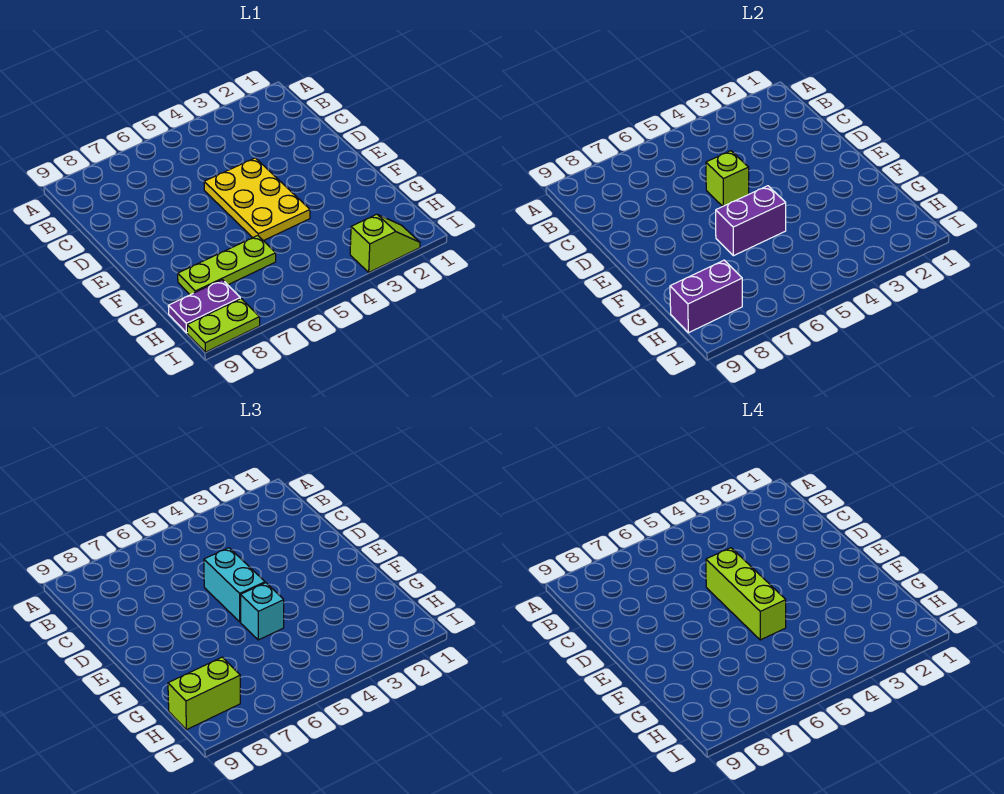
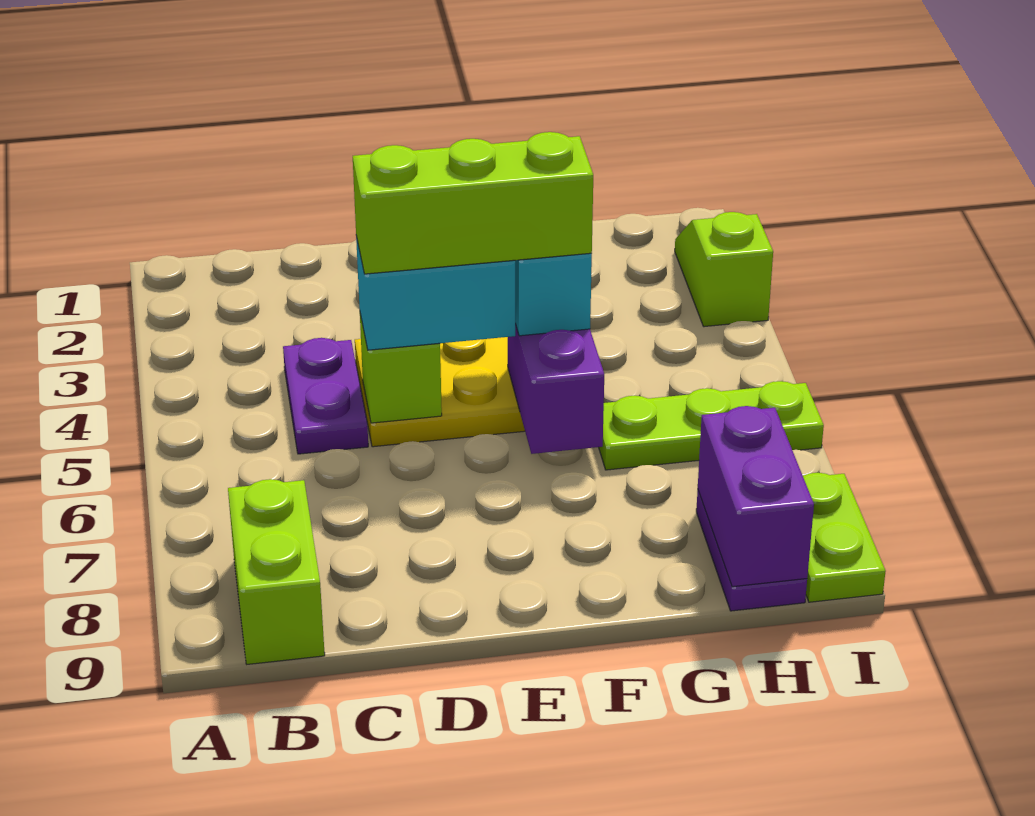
none -> purple plate C4:C5 level 1
lime plate G6:G8 level 1 -> lime plate G6:I6 level 1
lime brick H8:H9 level 3 -> lime brick B8:B9 level 1

